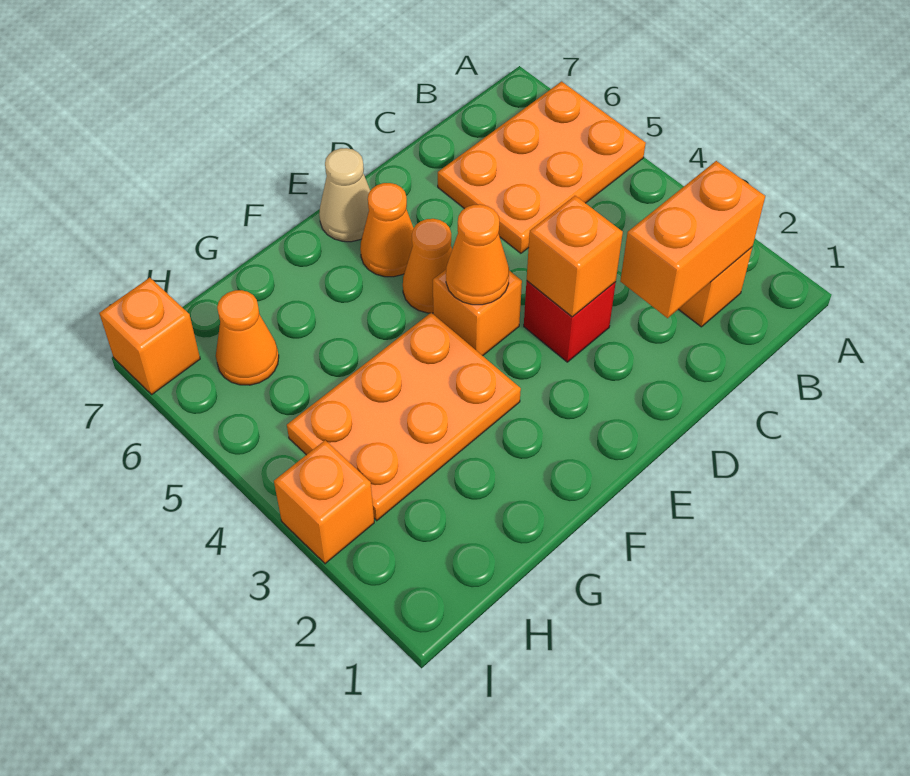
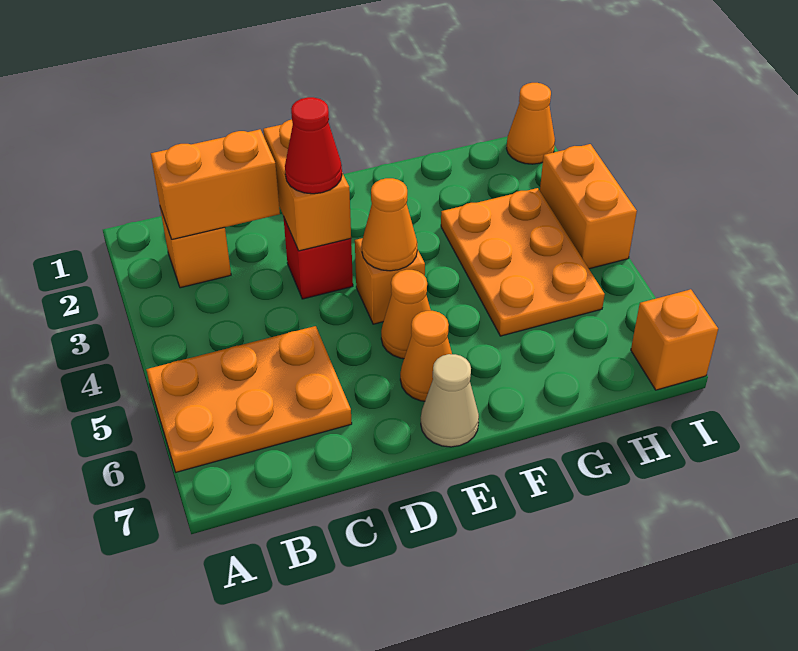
orange brick D3 level 2 -> orange brick D2:D3 level 2
none -> red cone D3 level 3
orange plate F3:H4 level 1 -> orange plate G3:H5 level 1
orange cone H6 level 1 -> orange cone I1 level 1
orange brick I3 level 1 -> orange brick I3:I4 level 1

